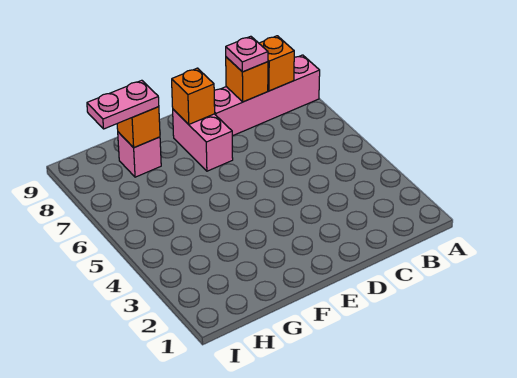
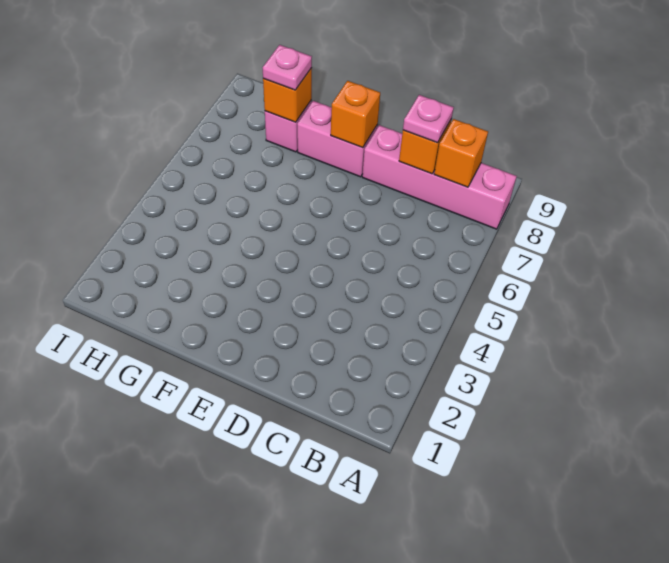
pink brick E7:E8 level 1 -> pink brick E8:F8 level 1
pink plate G8:H8 level 3 -> pink plate G8 level 3

